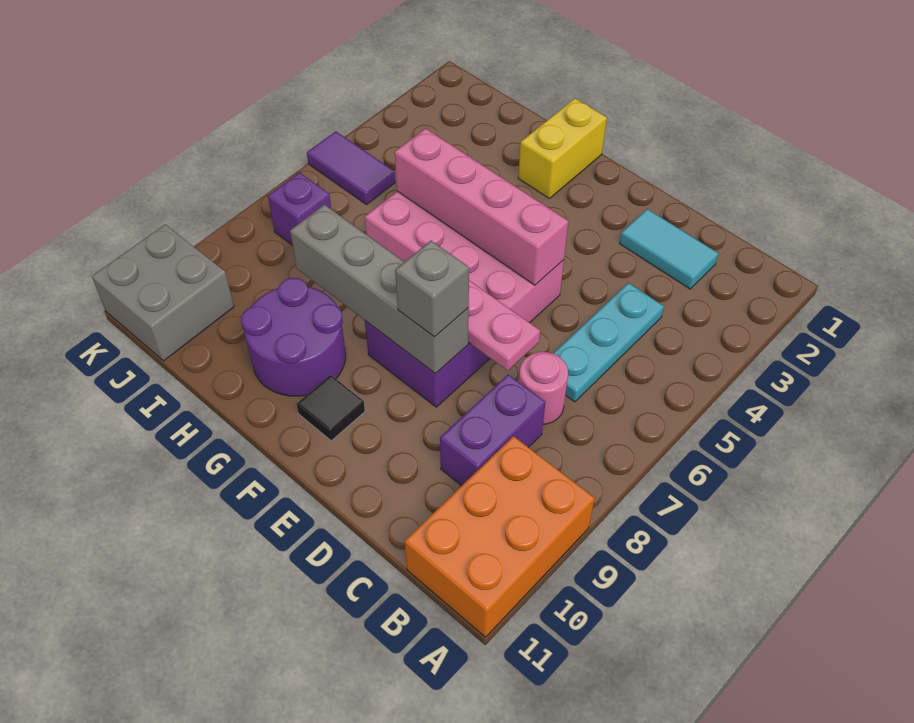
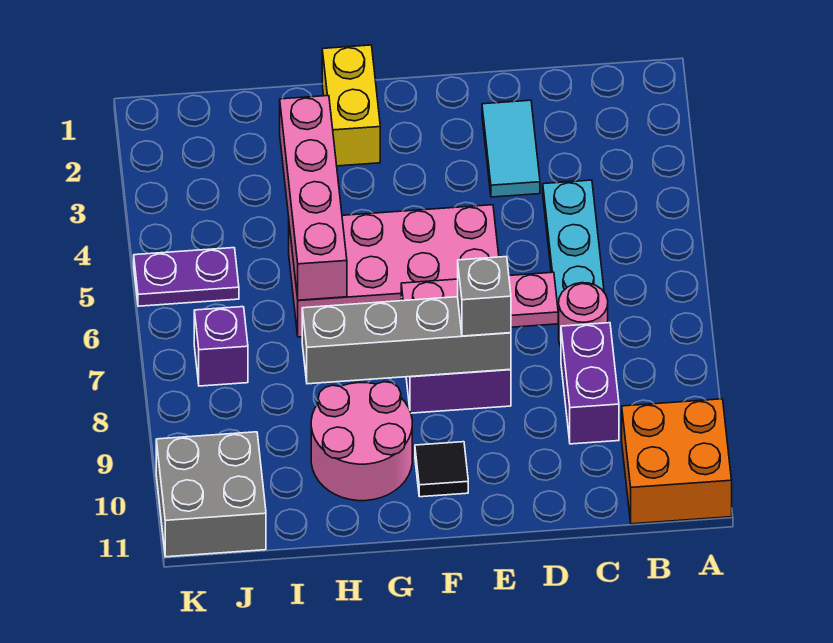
orange brick A9:B11 level 1 -> orange brick A10:B11 level 1
cyan tile C2:D2 level 1 -> cyan tile D2:D3 level 1
pink brick E5:H5 level 2 -> pink brick H3:H6 level 2
purple round brick G9:H10 level 1 -> pink round brick G9:H10 level 1
purple tile J5:K5 level 1 -> purple plate J5:K5 level 1

